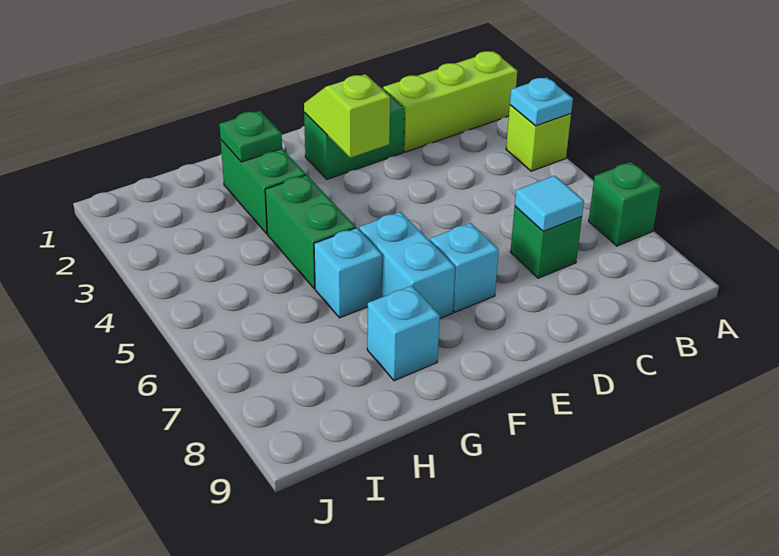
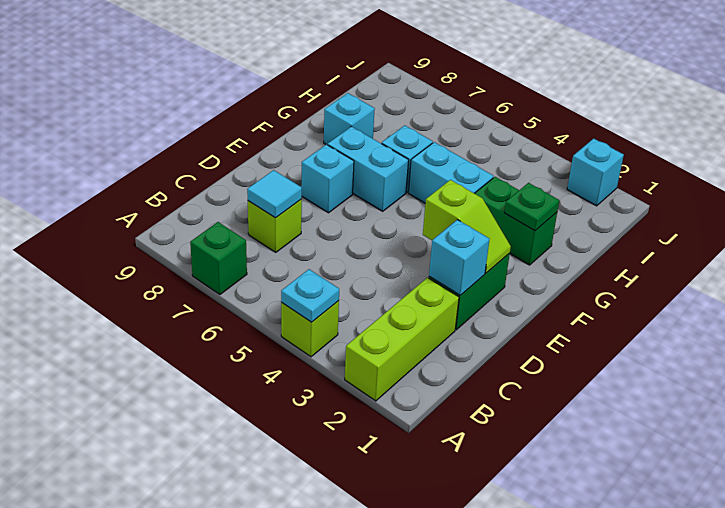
green brick C7 level 1 -> lime brick C7 level 1
none -> cyan brick D2 level 2
green brick G4:G5 level 1 -> cyan brick G4:G5 level 1
none -> cyan brick J2 level 1

